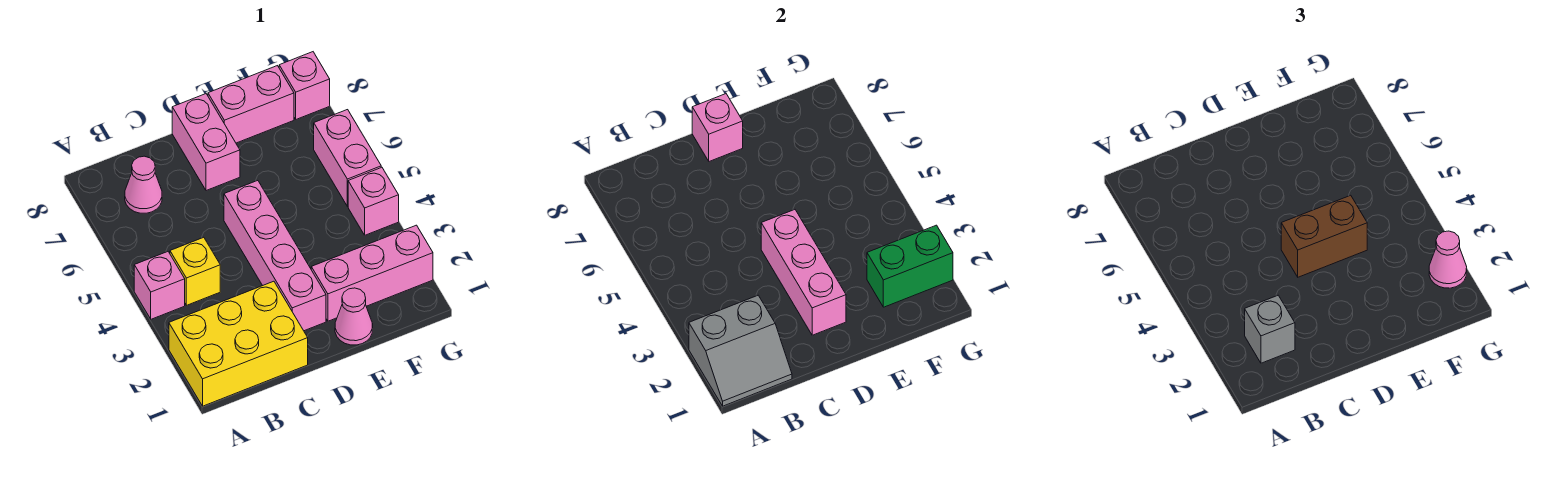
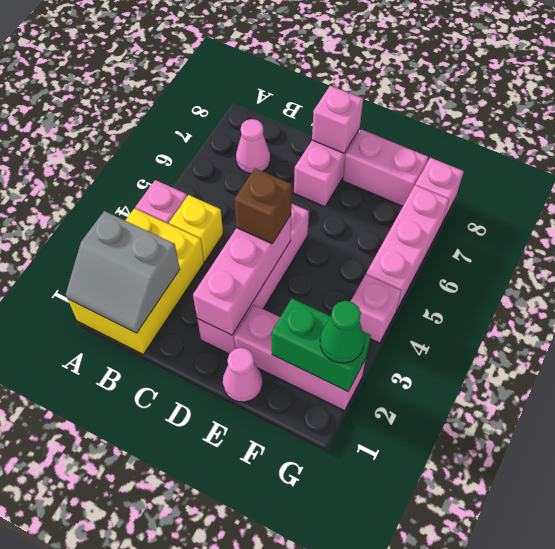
yellow brick A1:C2 level 1 -> yellow brick A1:B3 level 1
grey brick B2 level 3 -> none
brown brick D4:E4 level 3 -> brown brick D4 level 3
pink cone G2 level 3 -> green cone G2 level 3
pink brick G5:G6 level 1 -> pink brick G5:G7 level 1

